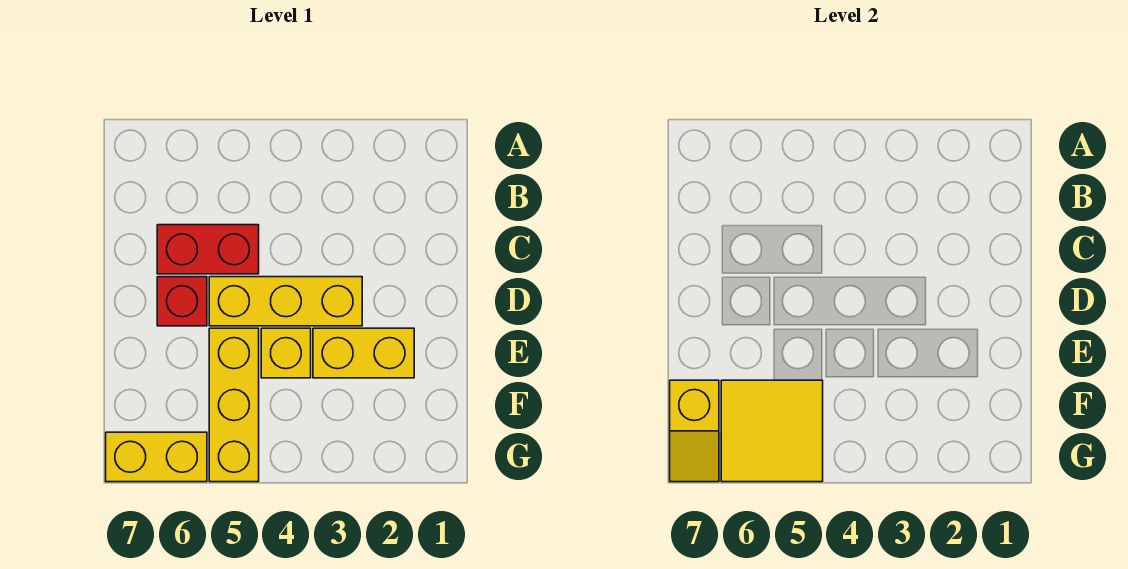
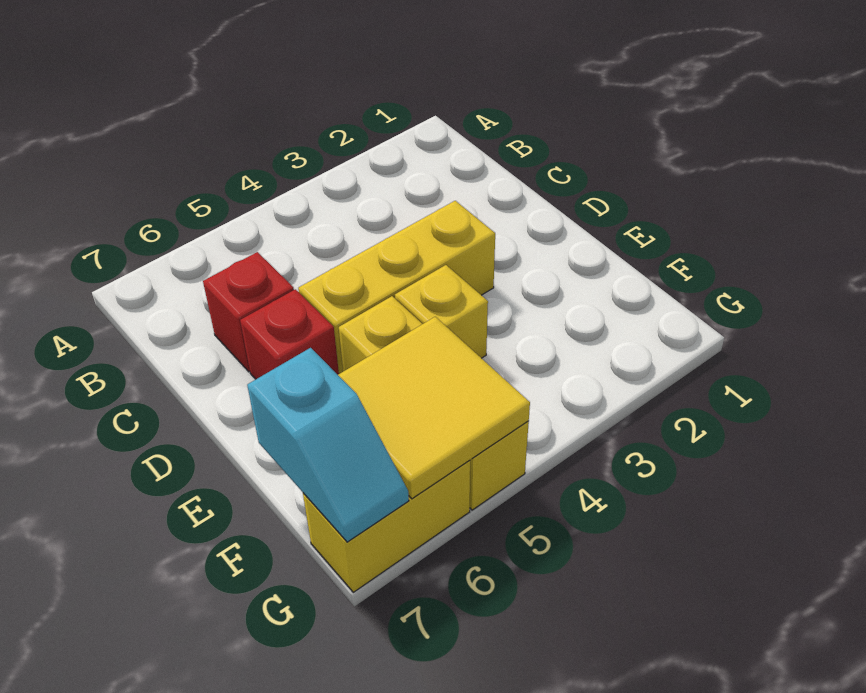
red brick C5:C6 level 1 -> red brick C6 level 1
yellow brick E2:E3 level 1 -> none
yellow slope F7:G7 level 2 top F -> cyan slope F7:G7 level 2 top F

